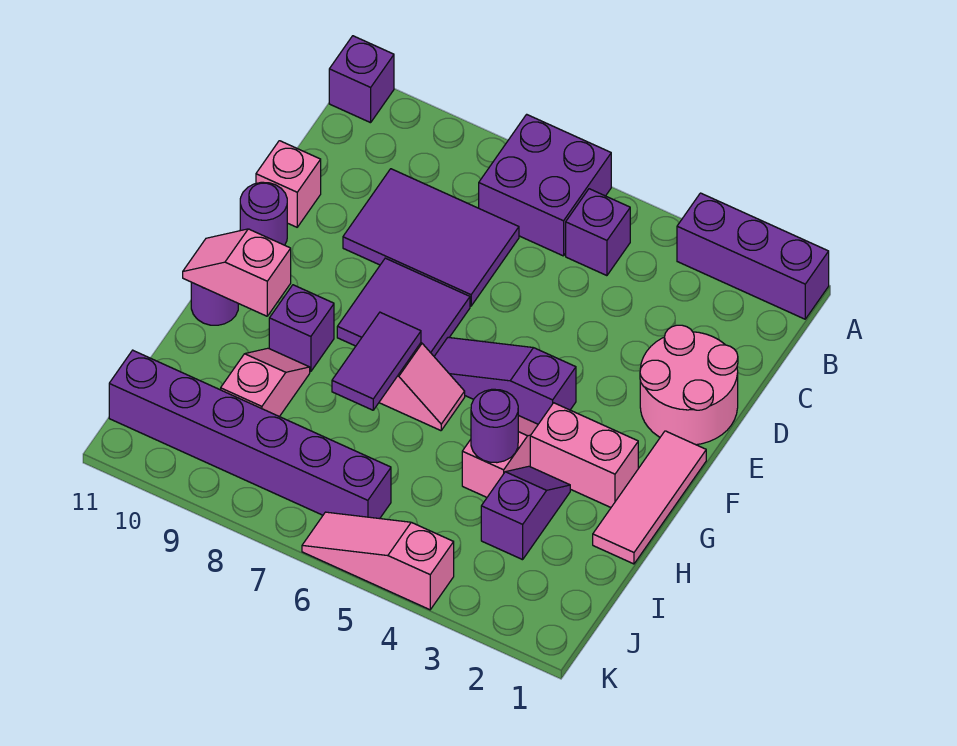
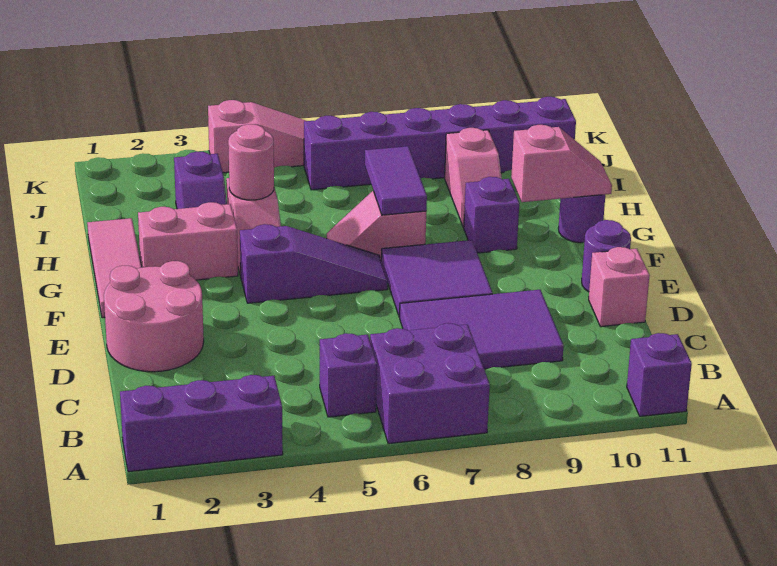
purple round brick H4 level 2 -> pink round brick H4 level 2

